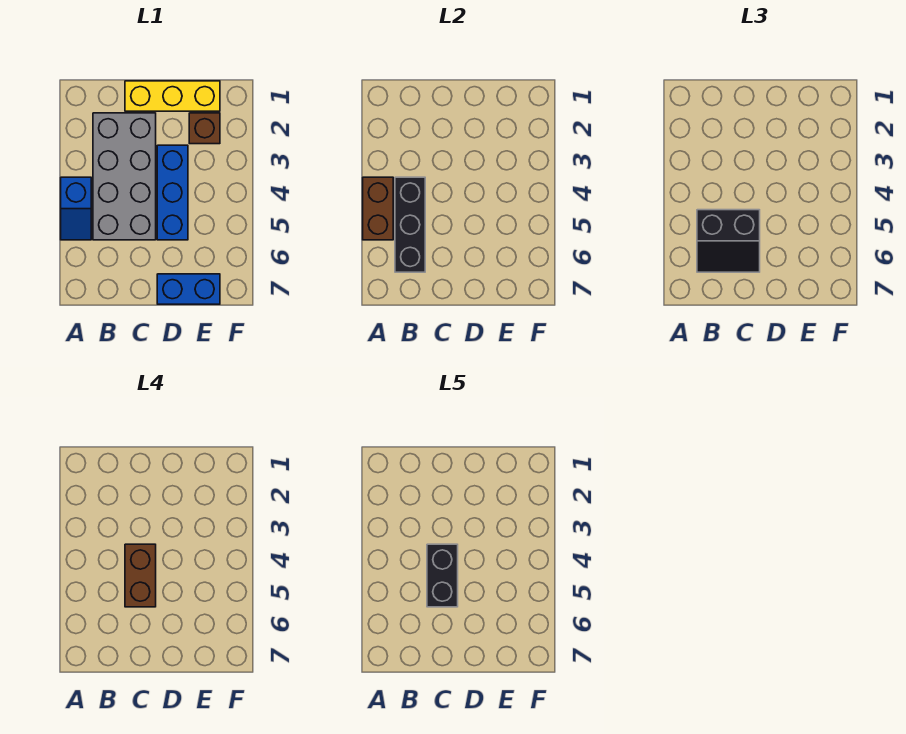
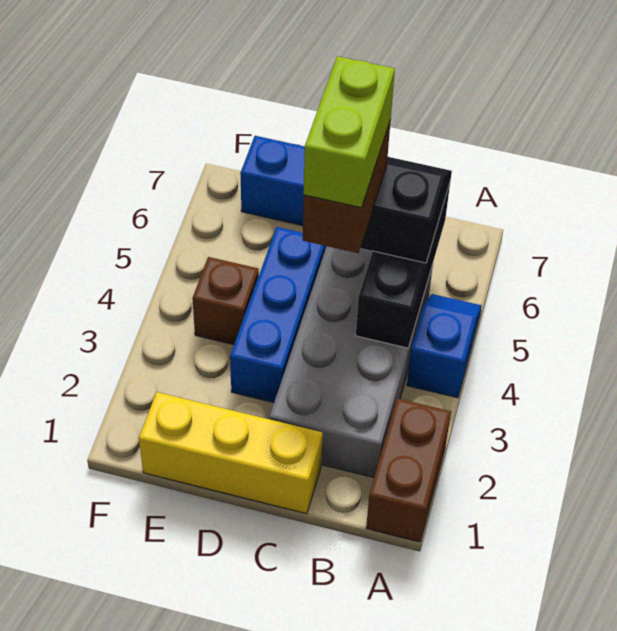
brown brick A4:A5 level 2 -> brown brick A1:A2 level 1
black brick C4:C5 level 5 -> lime brick C4:C5 level 5
brown brick E2 level 1 -> brown brick E4 level 1

